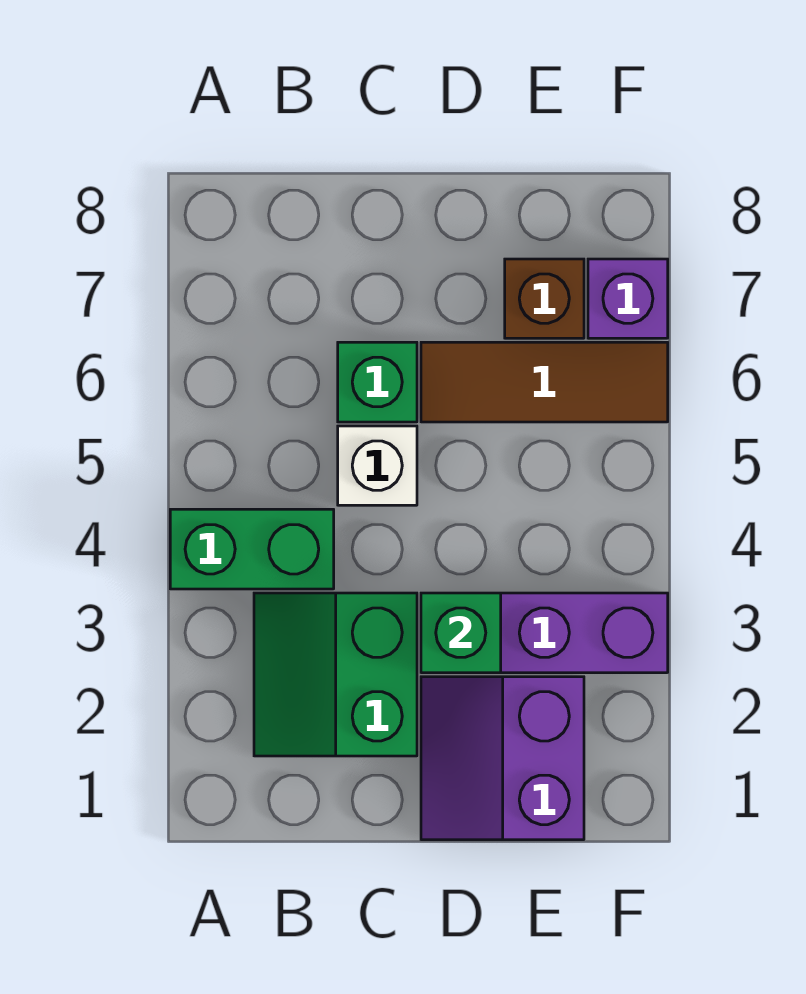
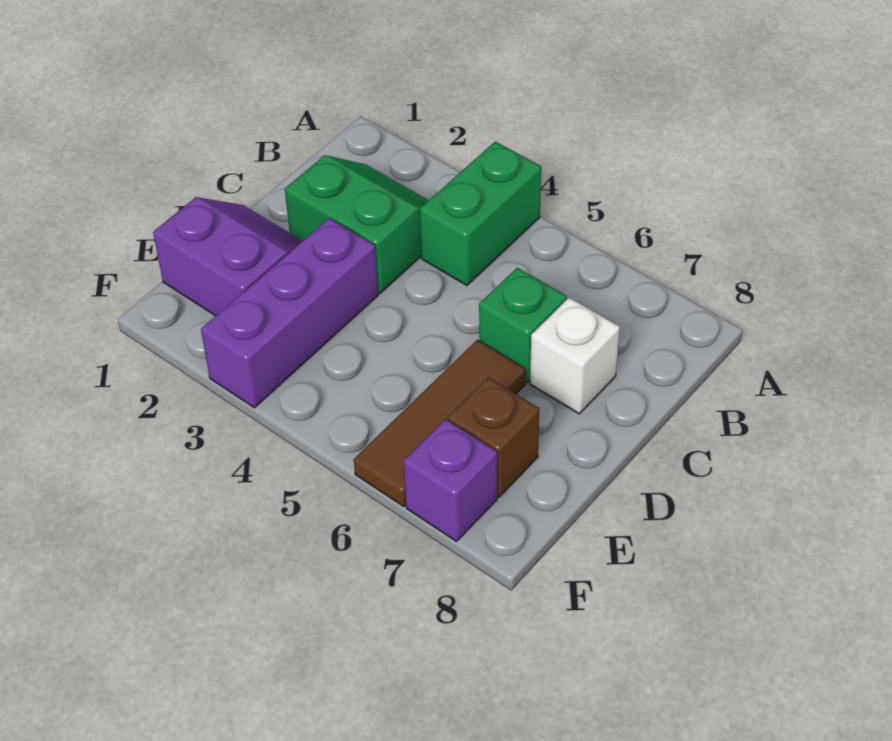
white brick C5 level 1 -> white brick C7 level 1
green brick D3 level 2 -> none

